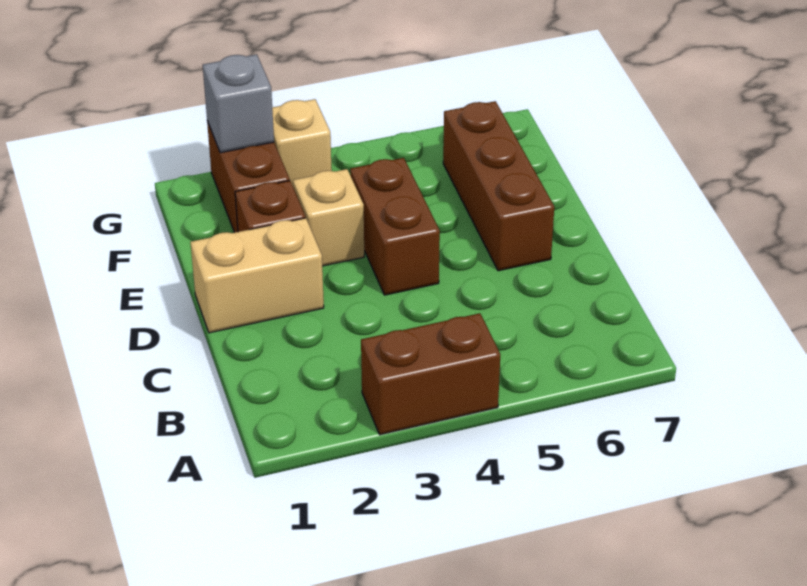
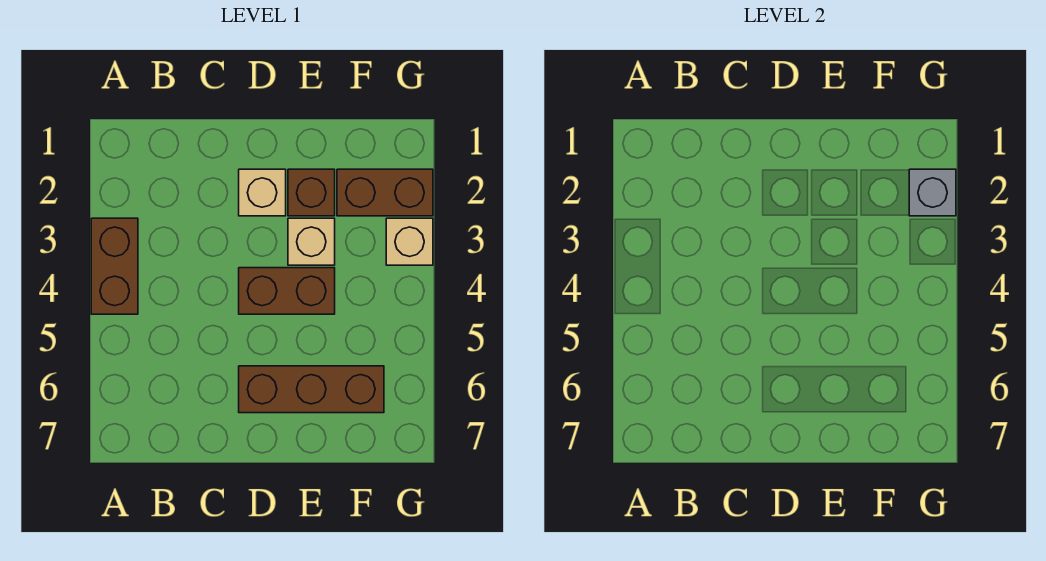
tan brick D1:D2 level 1 -> tan brick D2 level 1

